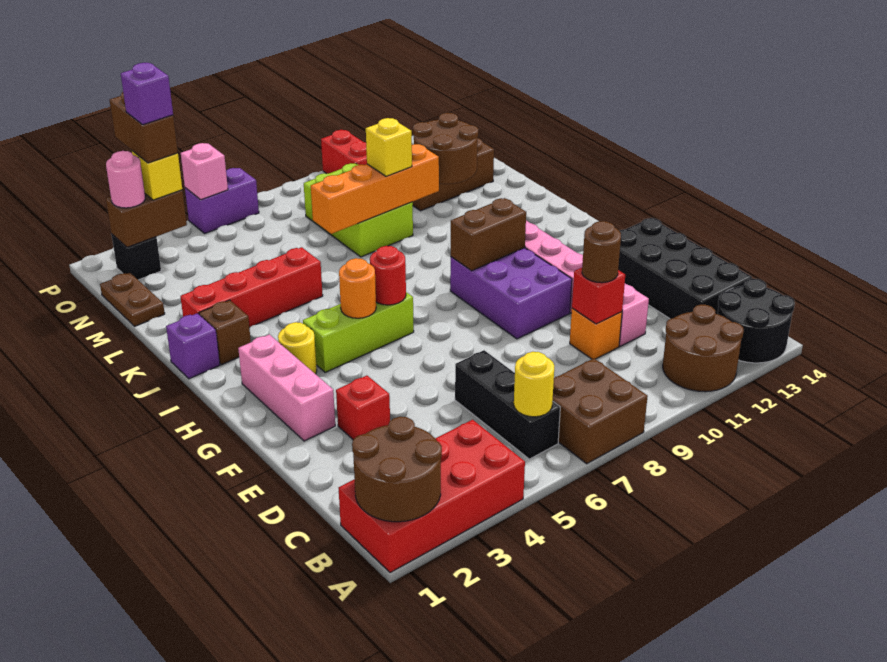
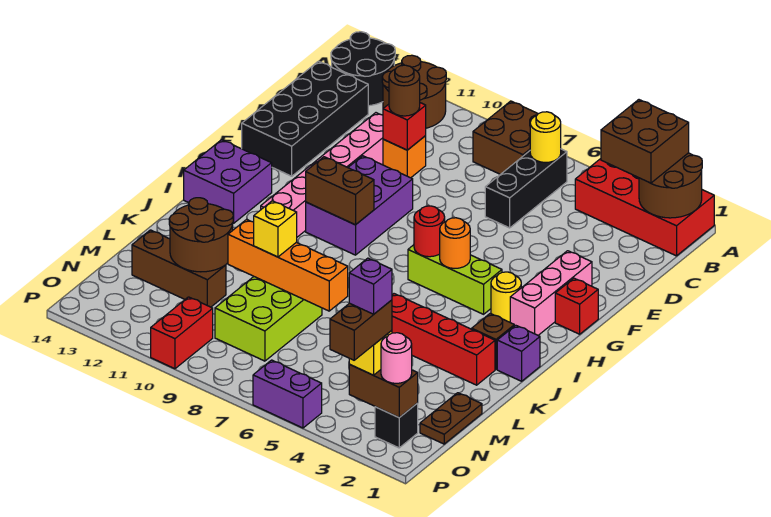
none -> brown brick A2:B3 level 3
red brick E3 level 1 -> red brick G1 level 1
none -> purple brick H13:I14 level 1
pink brick P5 level 2 -> none

